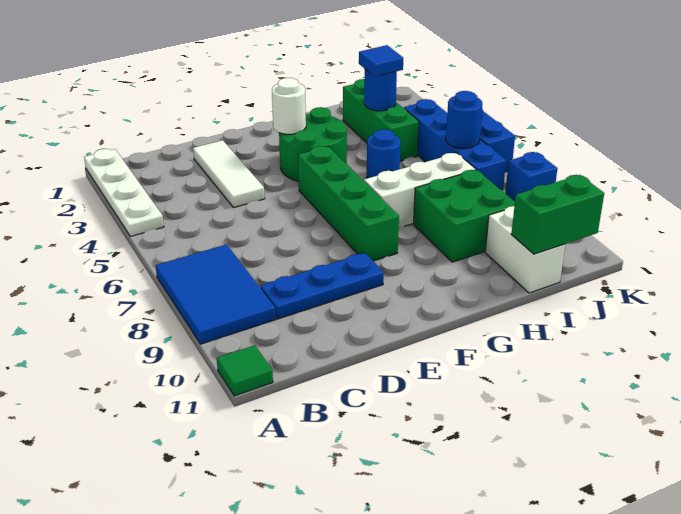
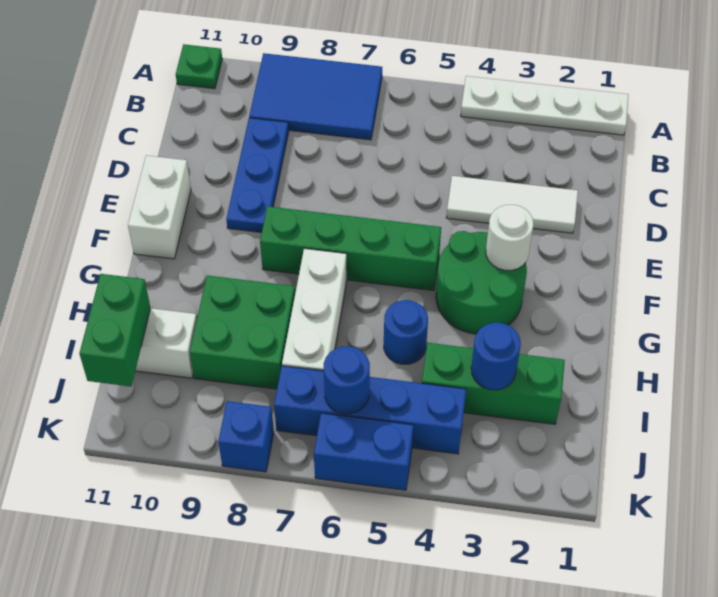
green tile A11 level 1 -> green plate A11 level 1
none -> white brick E11:F11 level 1
blue tile I3 level 3 -> none

